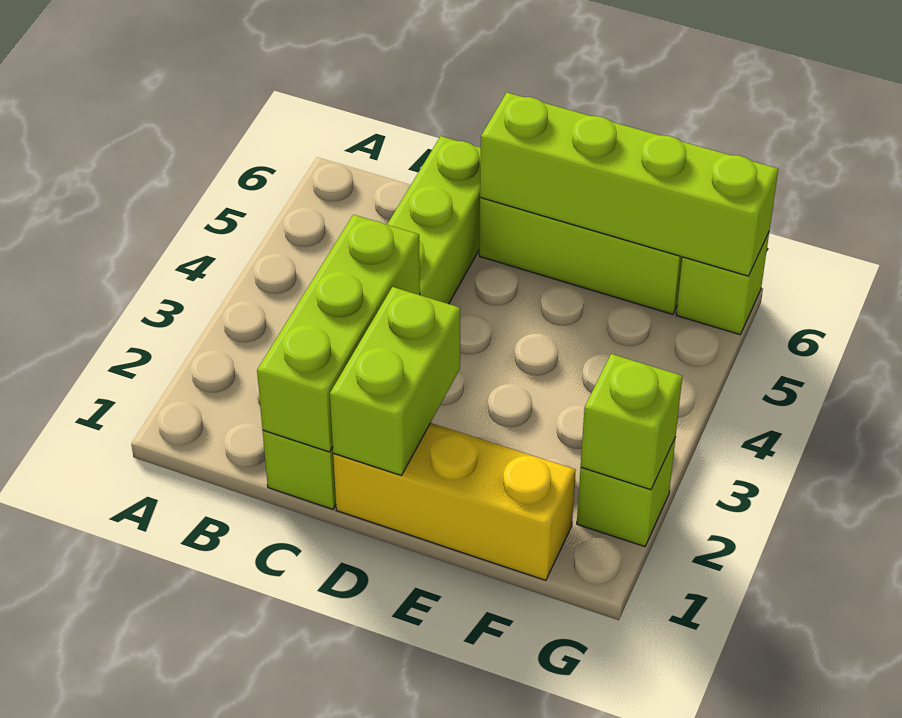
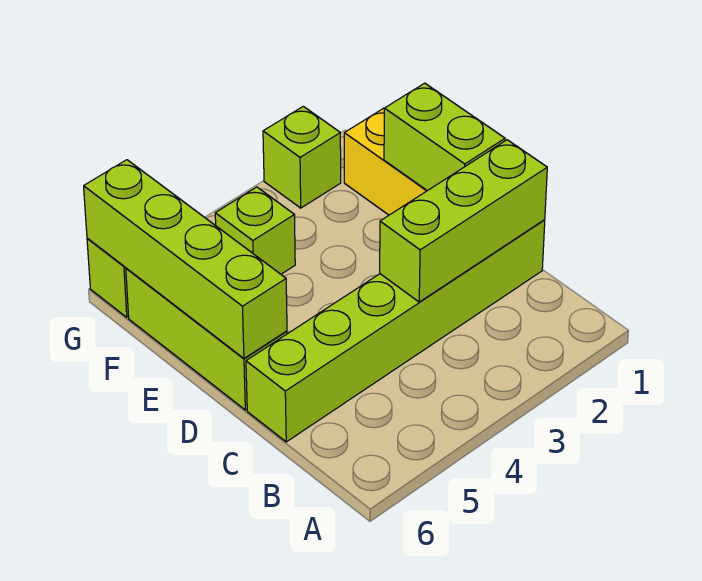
lime brick D1:D2 level 2 -> lime brick D1:E1 level 2
lime brick G2 level 2 -> lime brick F4 level 1

